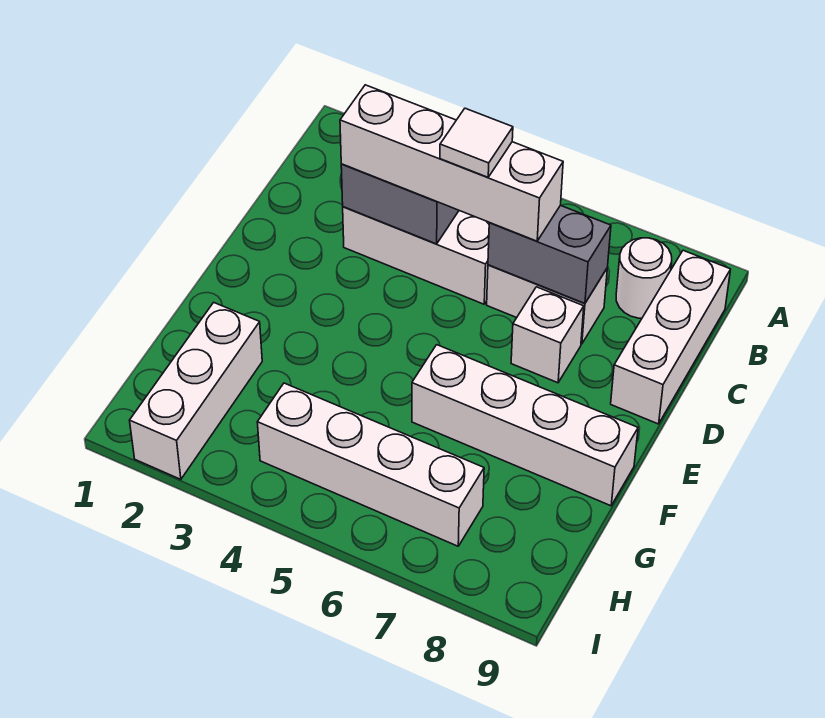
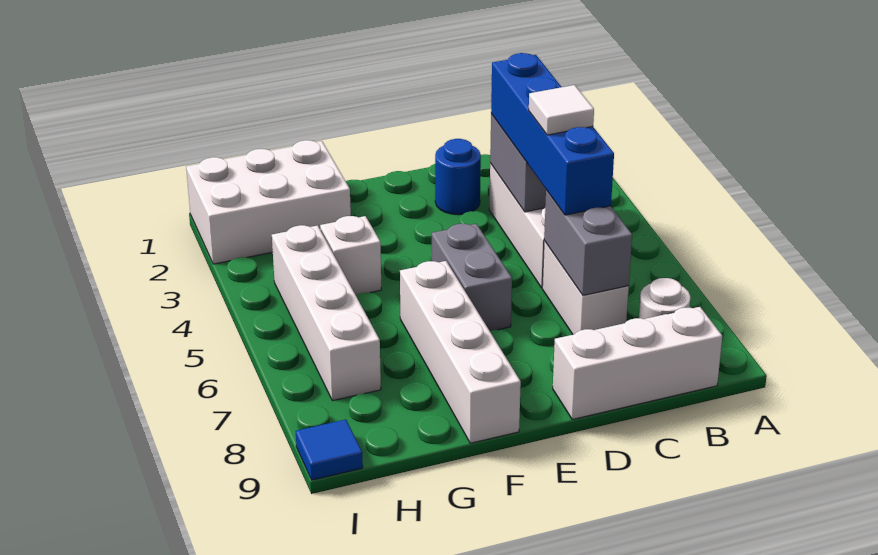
white brick C3:C6 level 3 -> blue brick C3:C6 level 3
none -> blue round brick D2 level 1
white brick D7 level 1 -> white brick G4 level 1
none -> grey brick E5:E6 level 1
white brick G2:I2 level 1 -> white brick G1:I2 level 1
none -> blue tile I9 level 1

